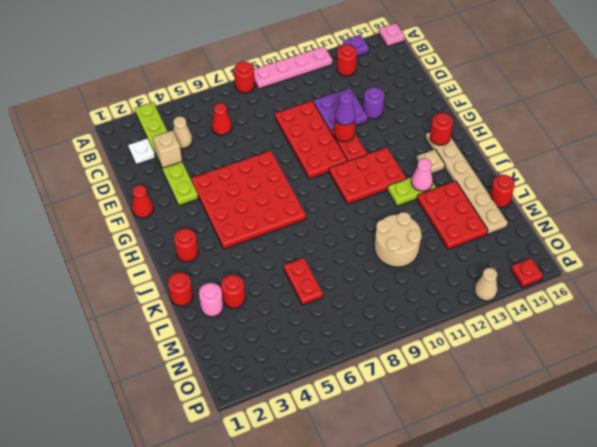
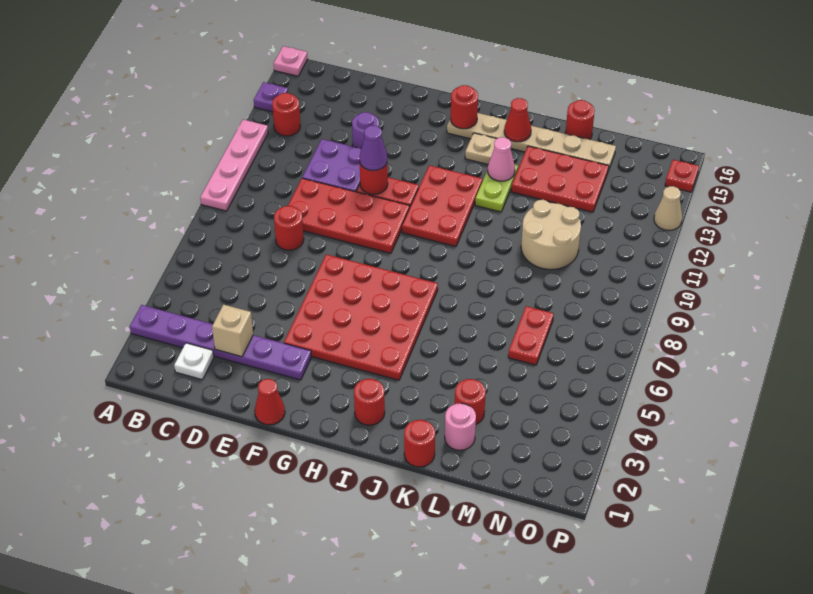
lime plate A3:F3 level 1 -> purple plate A3:F3 level 1
red round brick A8 level 1 -> red round brick D8 level 1
tan cone C4 level 1 -> none
red cone C6 level 1 -> red cone J15 level 2
red plate L6:M6 level 1 -> red plate M6:M7 level 1

